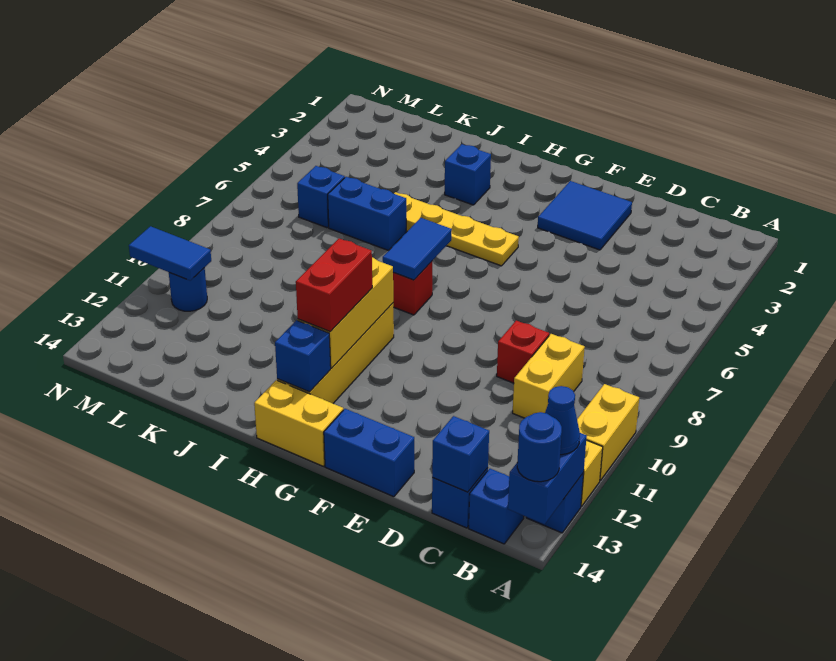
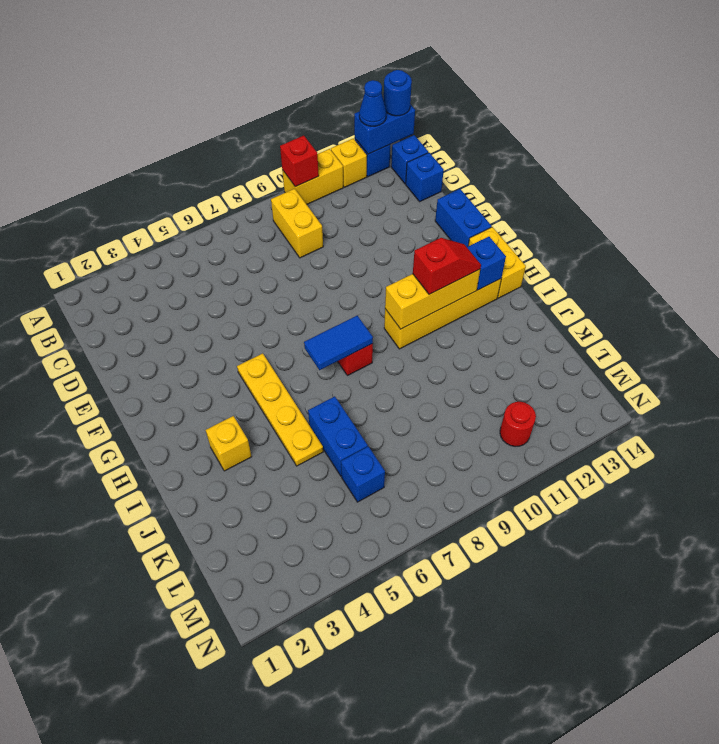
yellow brick C9:C10 level 1 -> yellow brick B9:C9 level 1
blue brick C14 level 2 -> none
red brick D9 level 1 -> red brick A10 level 2
blue tile E2:F3 level 1 -> none
red brick H11:H12 level 3 -> red slope H11:H12 level 3 top 11
blue brick I3 level 1 -> yellow brick I3 level 1
blue round brick M11 level 1 -> red round brick M11 level 1
blue tile M11:N11 level 2 -> none

